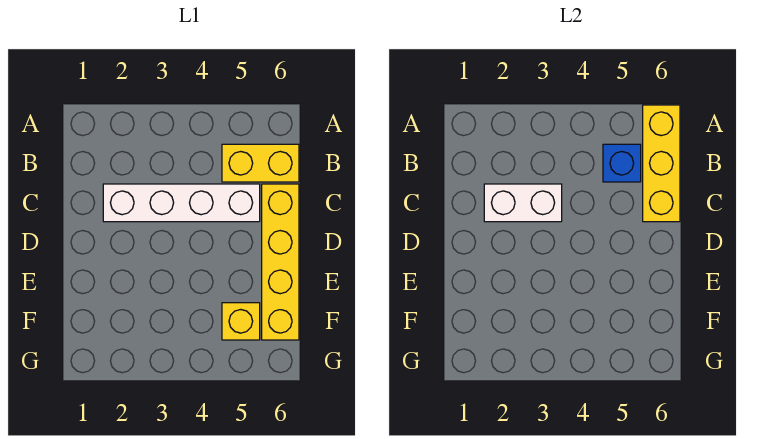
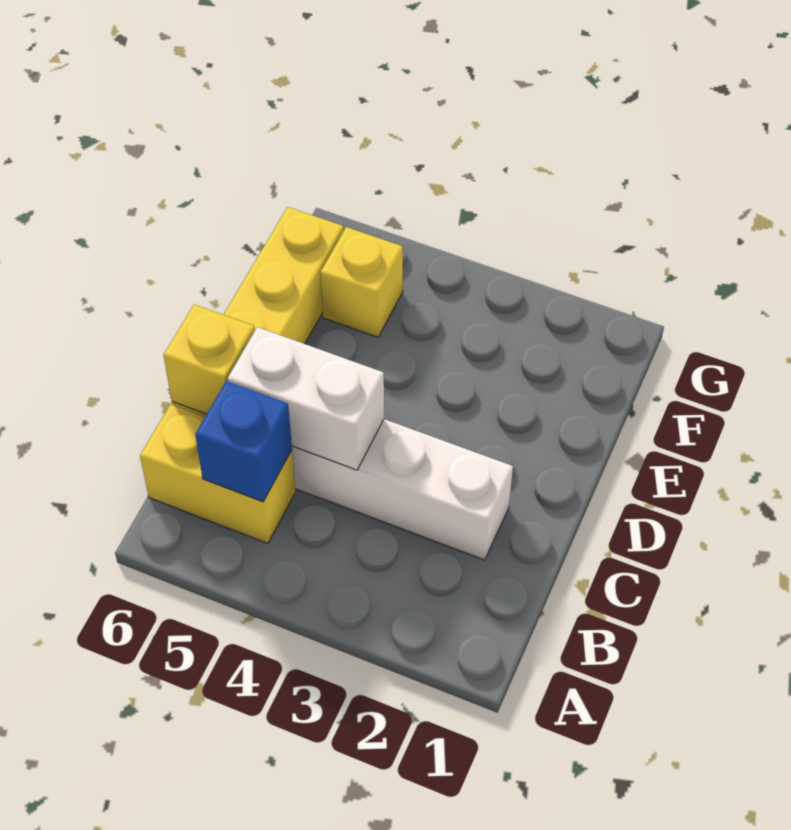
yellow brick A6:C6 level 2 -> yellow brick C6 level 2
white brick C2:C3 level 2 -> white brick C4:C5 level 2

